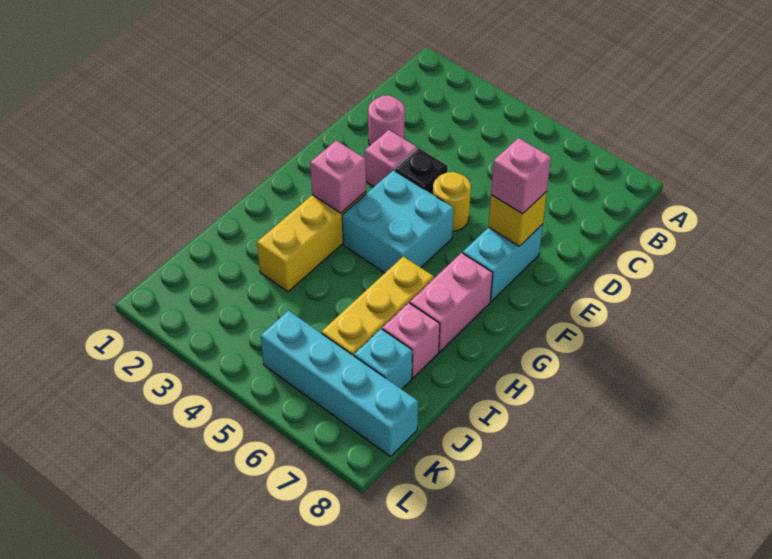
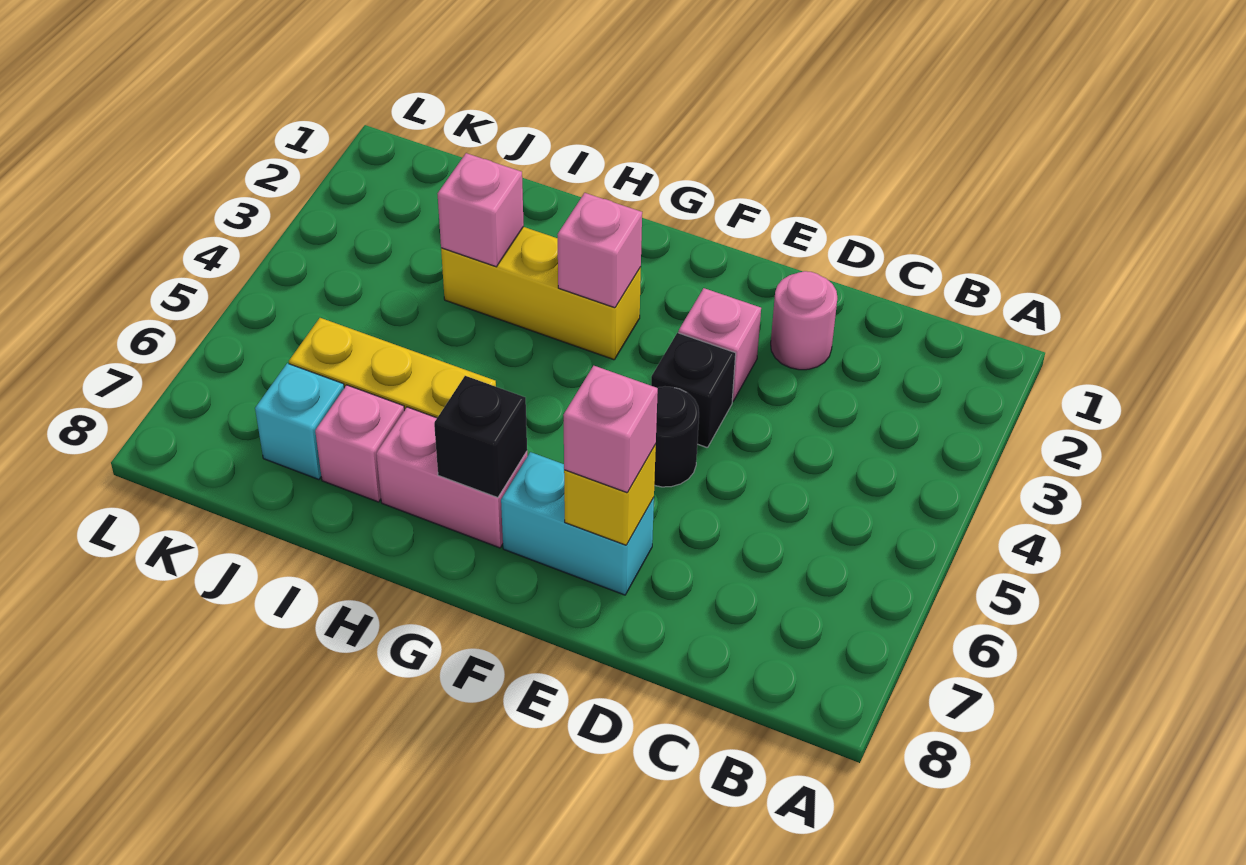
yellow round brick E5 level 1 -> black round brick E5 level 1
cyan brick F4:G5 level 1 -> none
none -> black brick G7 level 2
none -> pink brick I3 level 2
cyan brick K5:K8 level 1 -> none

